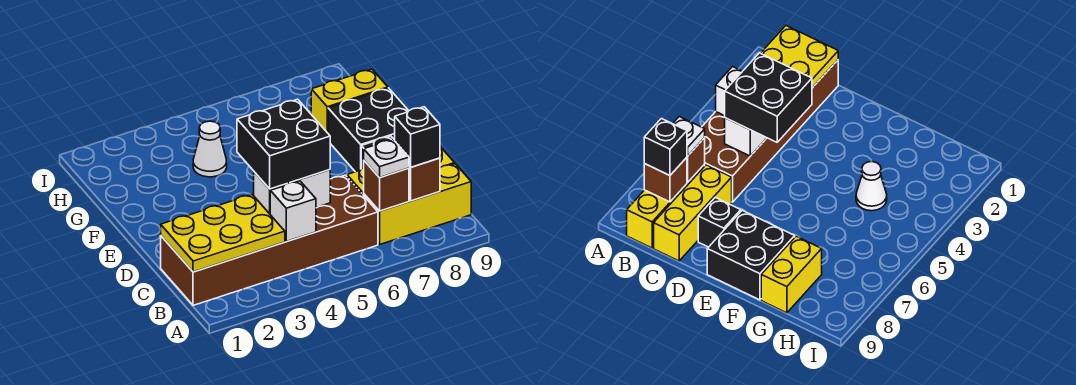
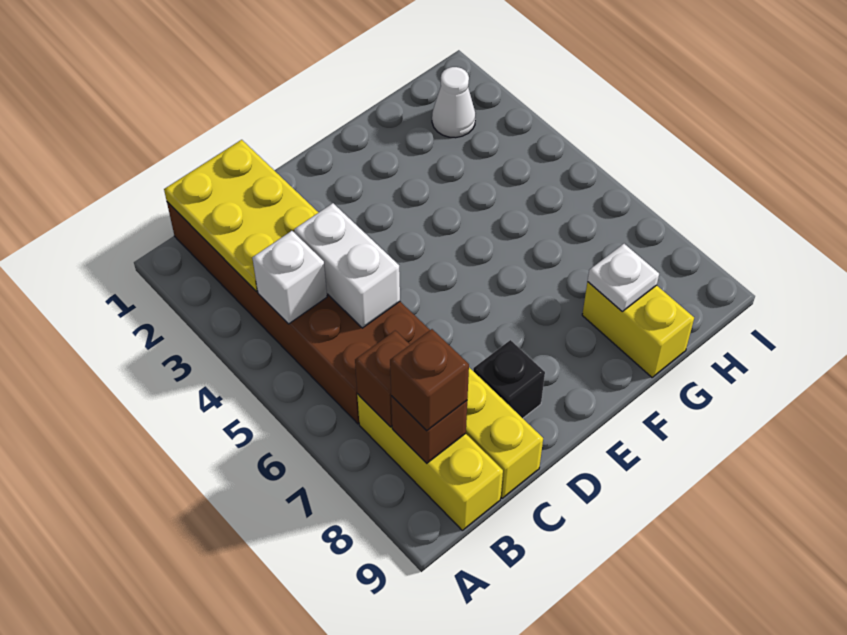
white plate B7 level 3 -> white plate G8 level 2
black brick B8 level 3 -> brown brick B8 level 3
black brick C4:D5 level 3 -> none
black brick E8:F9 level 1 -> none
white cone G4 level 1 -> white cone H2 level 1

